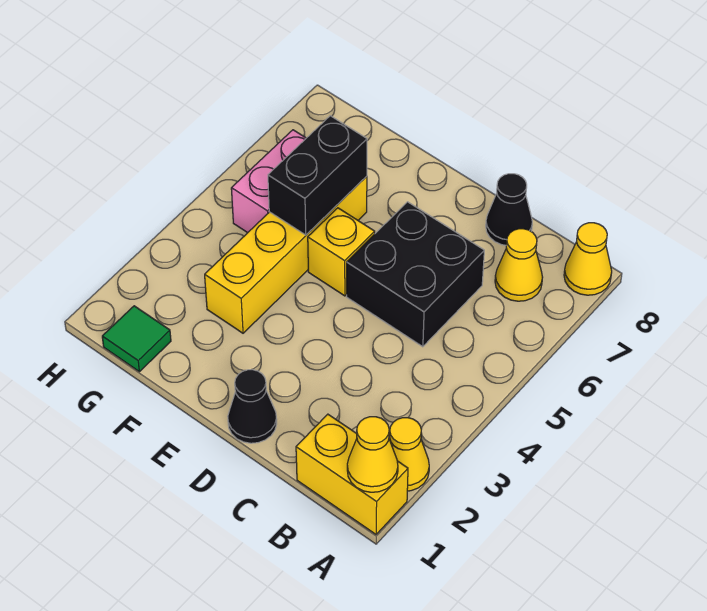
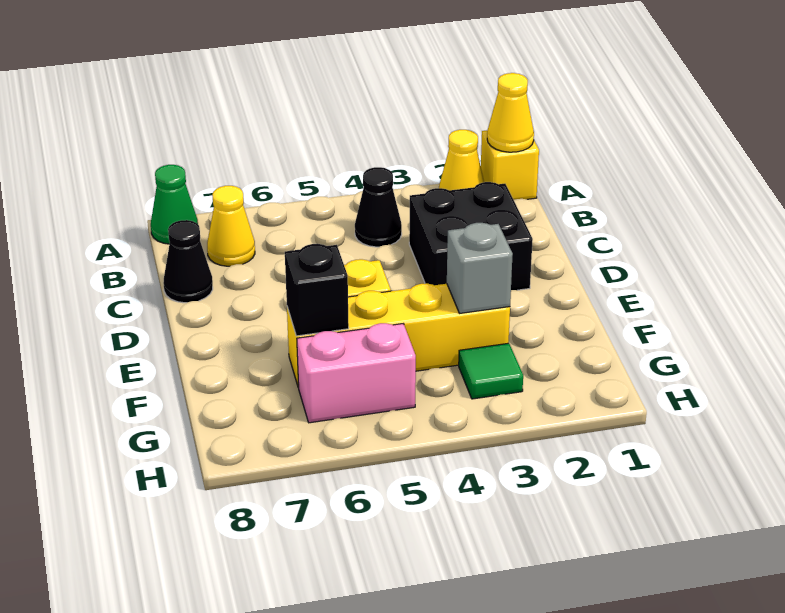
yellow brick A1:B1 level 1 -> yellow brick A1 level 1
yellow cone A8 level 1 -> green cone A8 level 1
black brick C5:D6 level 1 -> black brick C2:D3 level 1
black cone D1 level 1 -> black cone B4 level 1
none -> grey brick F3 level 2
black brick F5:F6 level 2 -> black brick F6 level 2
green tile G1 level 1 -> green tile G3 level 1

